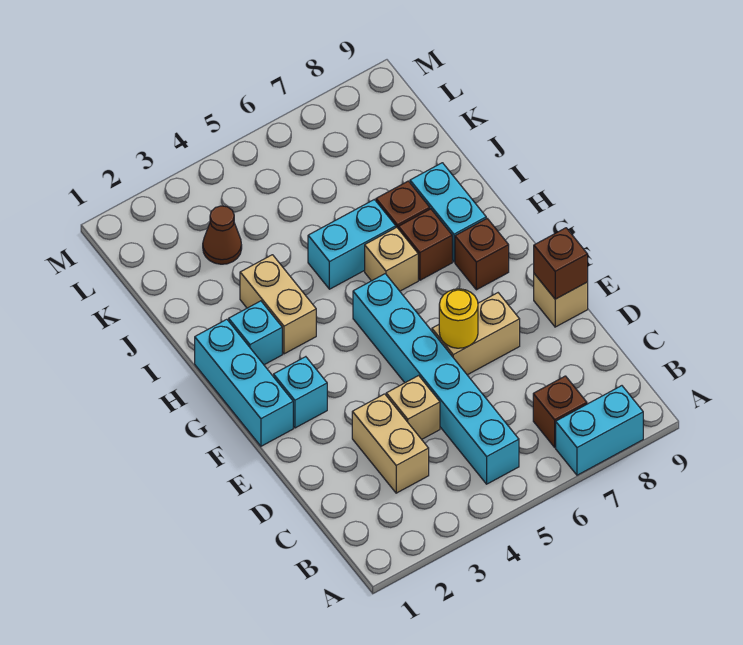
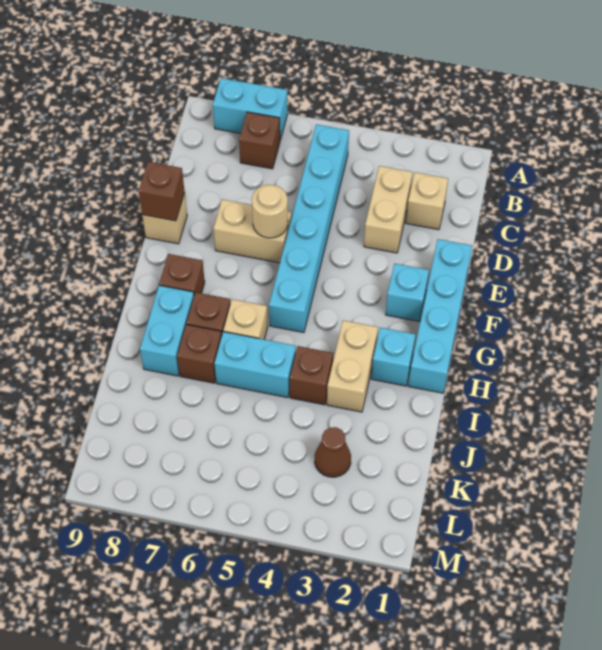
tan brick D4 level 1 -> tan brick C2 level 1
yellow round brick E6 level 2 -> tan round brick E6 level 2
cyan brick F1:H1 level 1 -> cyan brick E1:H1 level 1
none -> brown brick I4 level 1

